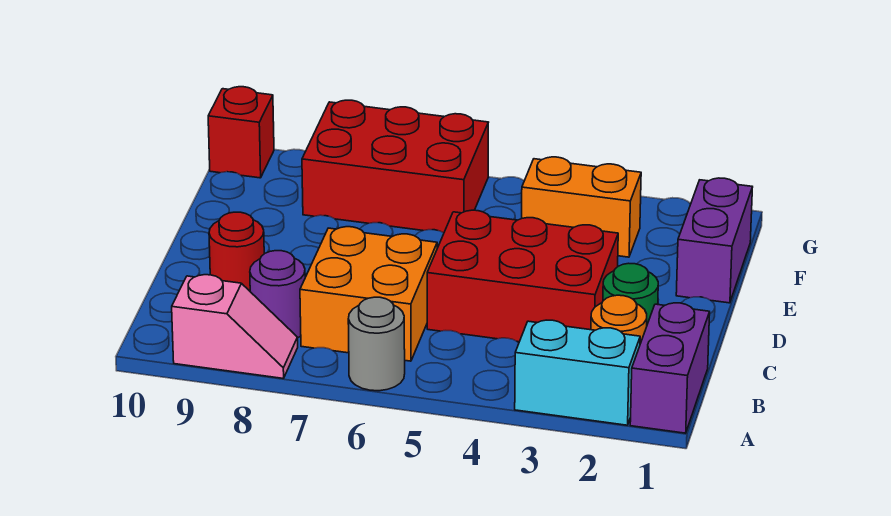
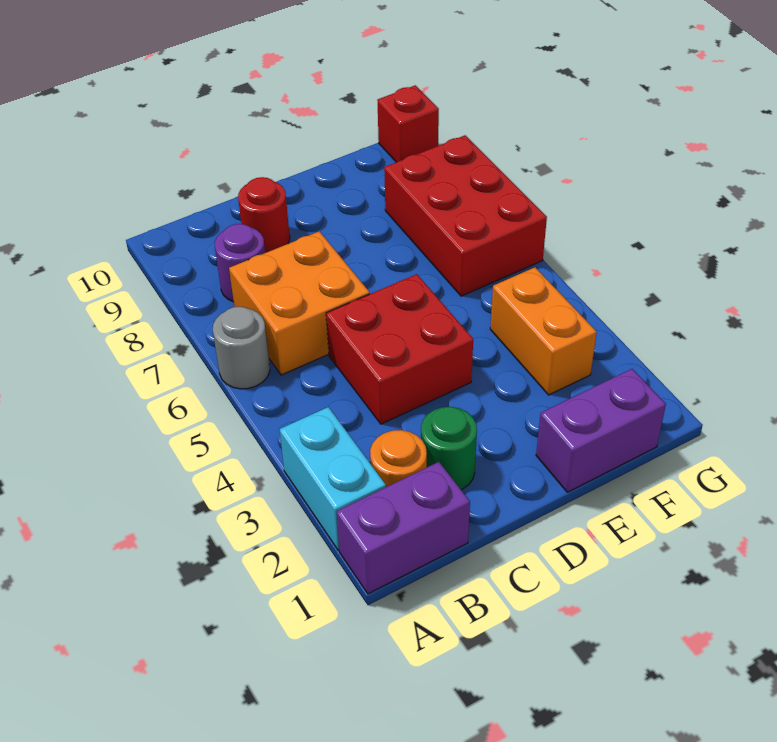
pink slope A8:A9 level 1 top 9 -> none
red brick C3:D5 level 1 -> red brick C4:D5 level 1

